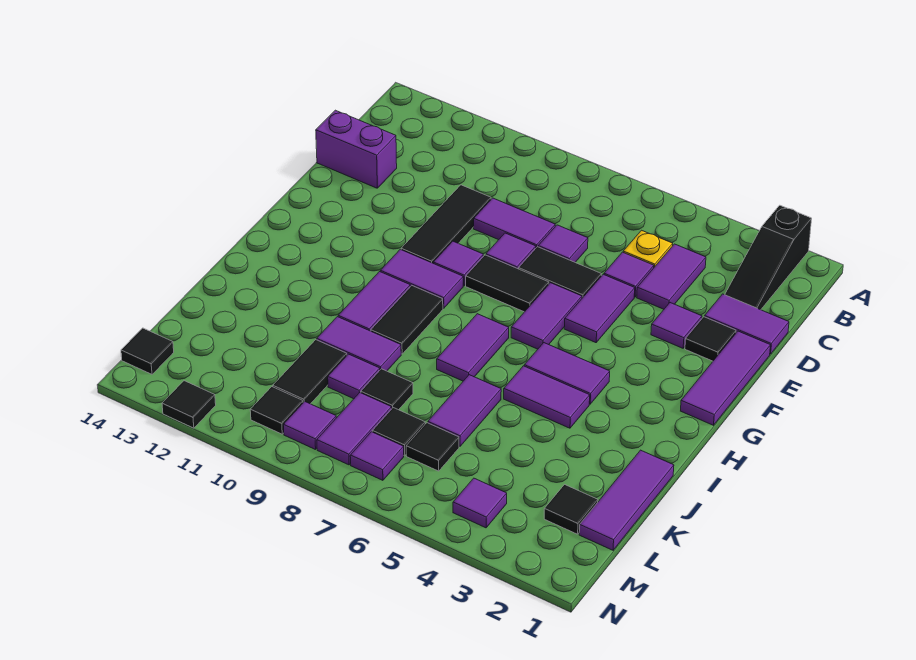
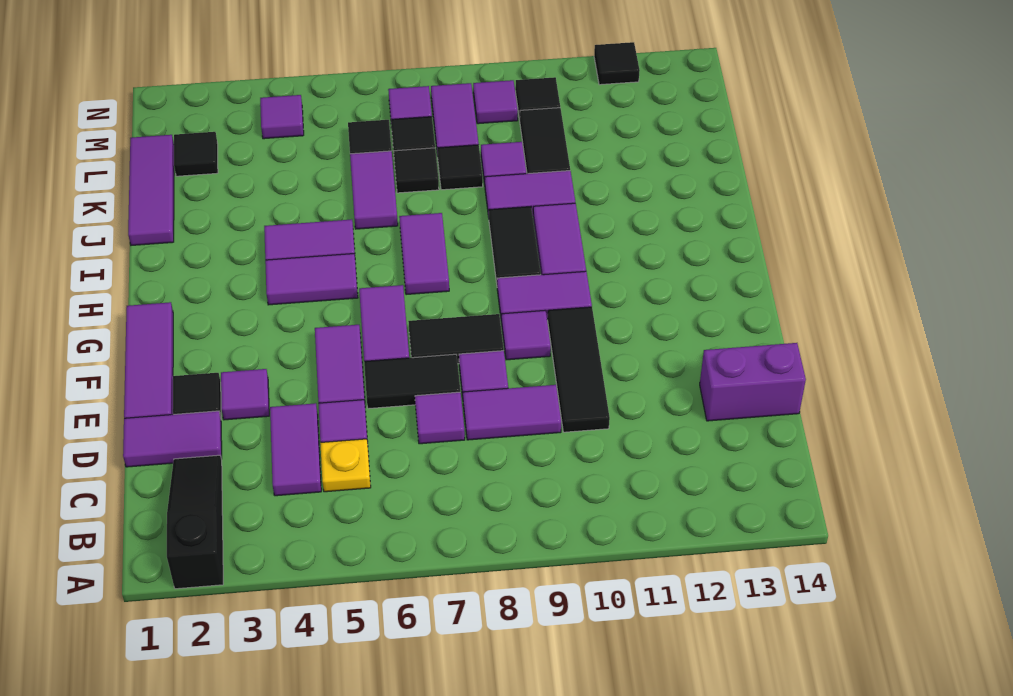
black tile M14 level 1 -> black tile K7 level 1

